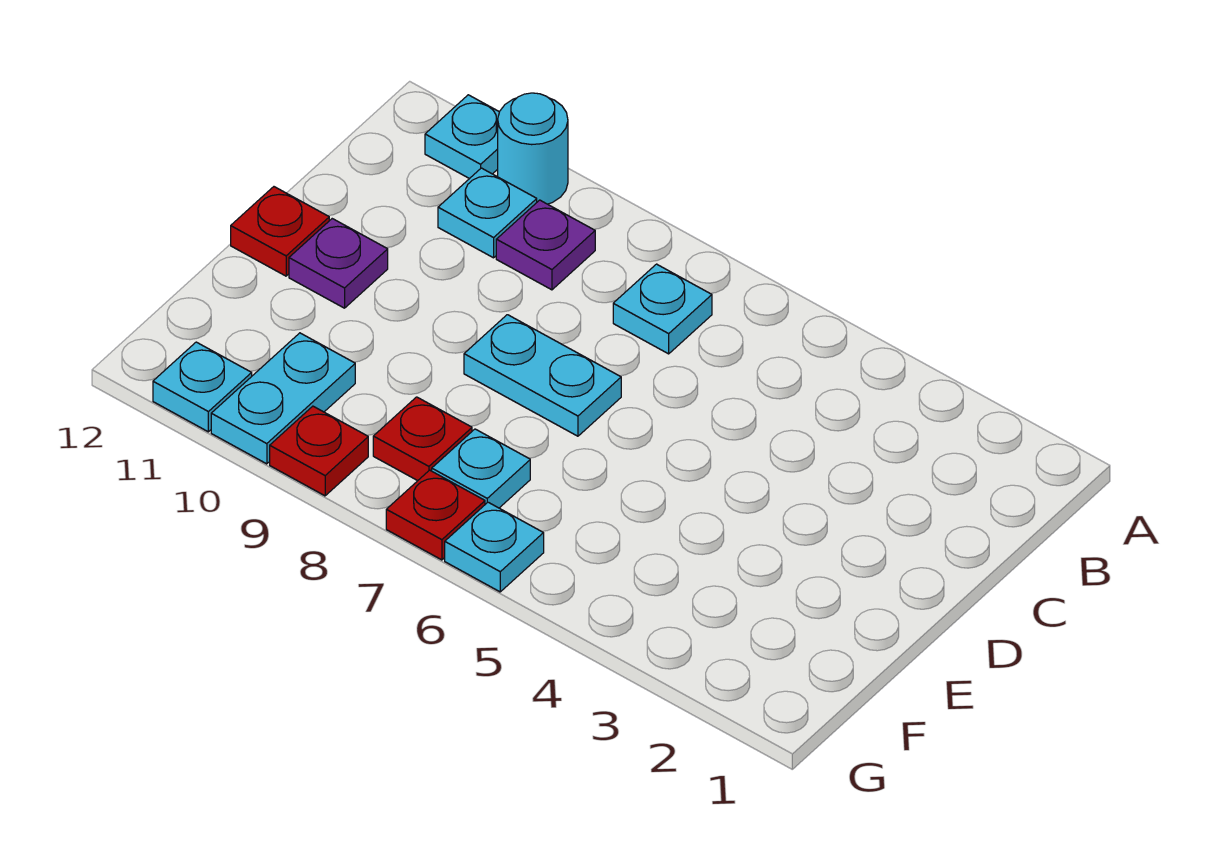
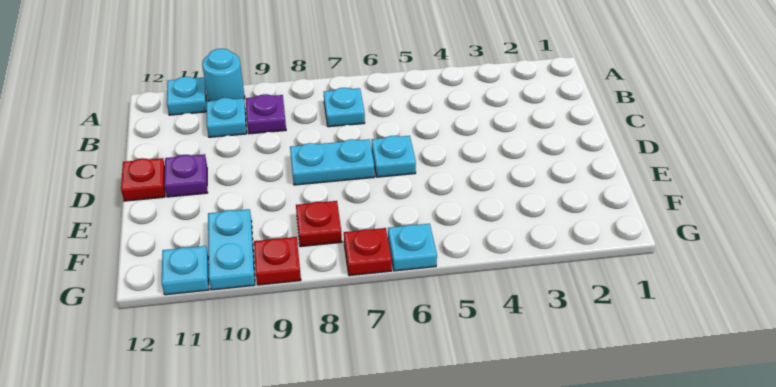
cyan plate F7 level 1 -> cyan plate D6 level 1

